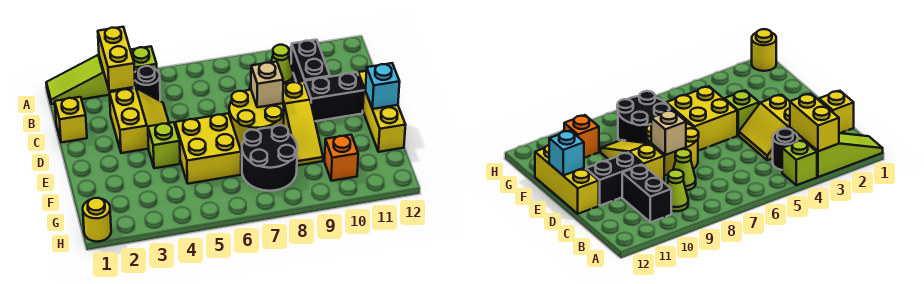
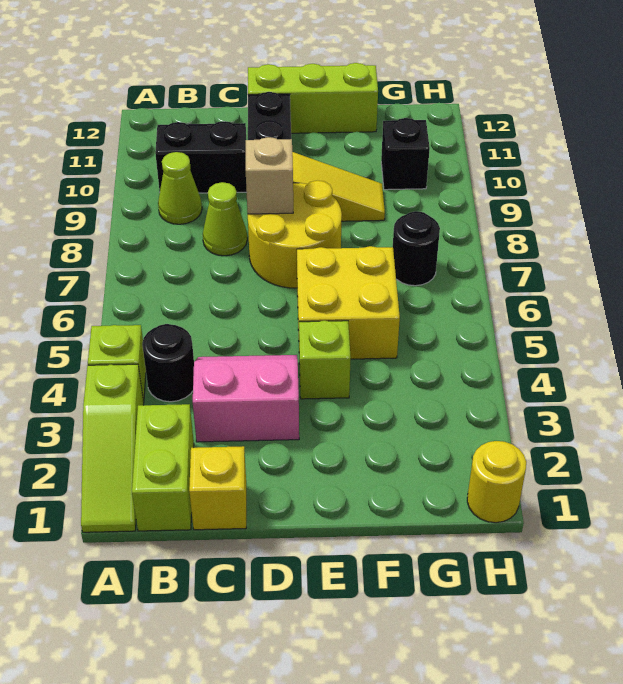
yellow brick A3:B3 level 2 -> none
none -> lime brick B1:B2 level 1
yellow slope C3:D4 level 1 top 3 -> pink slope C3:D4 level 1 top 3
yellow brick D12:F12 level 1 -> lime brick D12:F12 level 1
cyan brick E12 level 2 -> none
black round brick F7:G8 level 1 -> black round brick G7 level 1
orange brick G10 level 1 -> black brick G10 level 1

